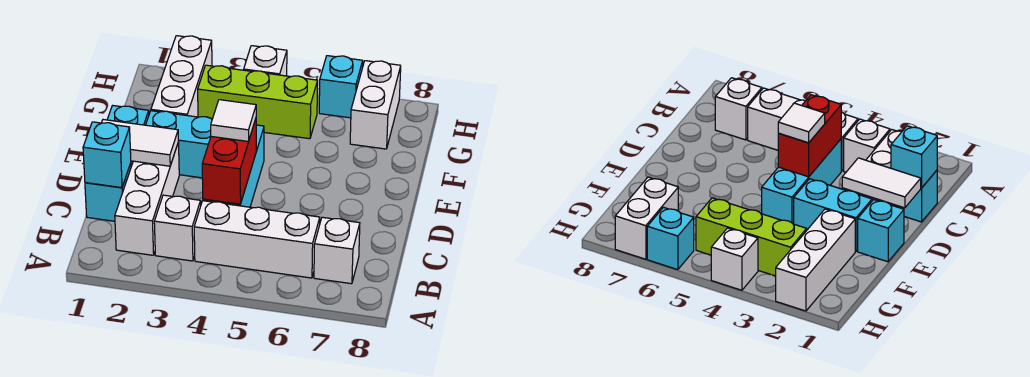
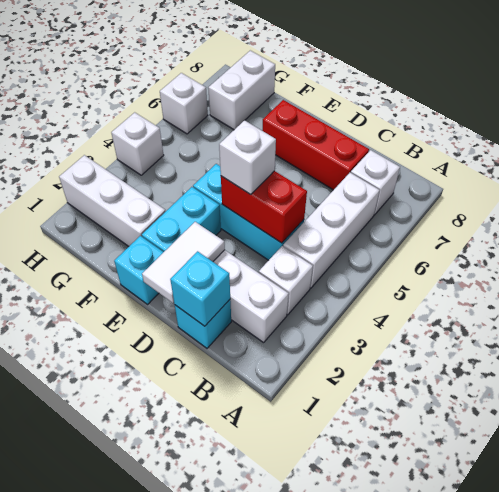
none -> red brick C7:E7 level 1
white tile D4 level 3 -> white brick D4 level 3
lime brick G3:G5 level 1 -> none
white brick G7:H7 level 1 -> white brick G7:G8 level 1
cyan brick H6 level 1 -> white brick H6 level 1

